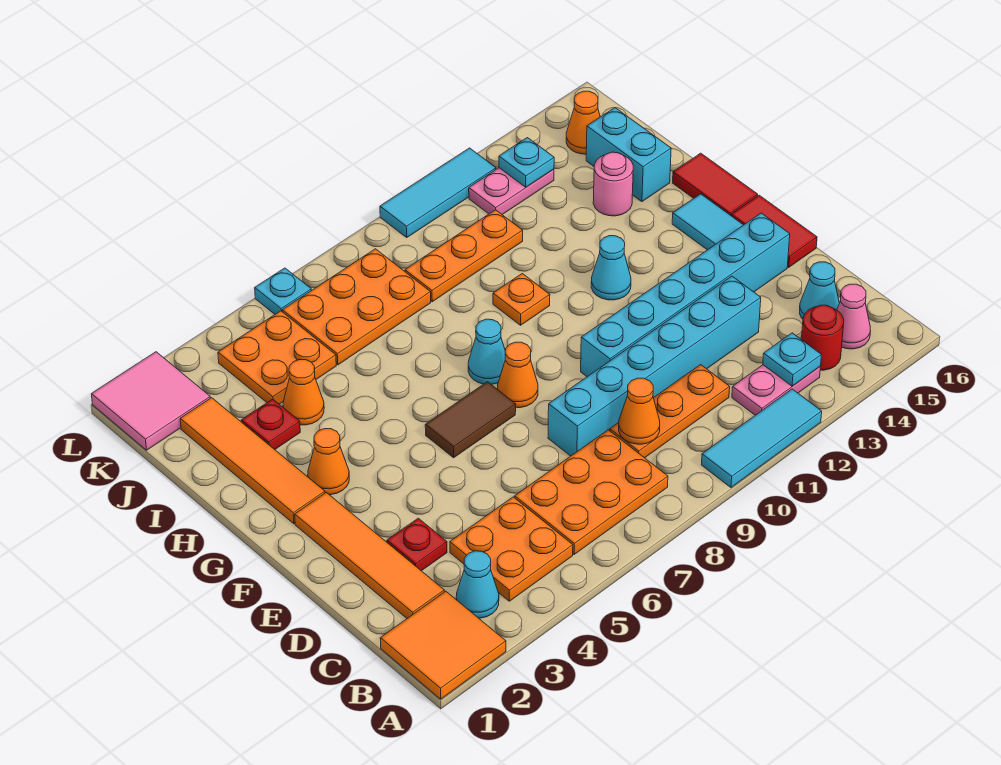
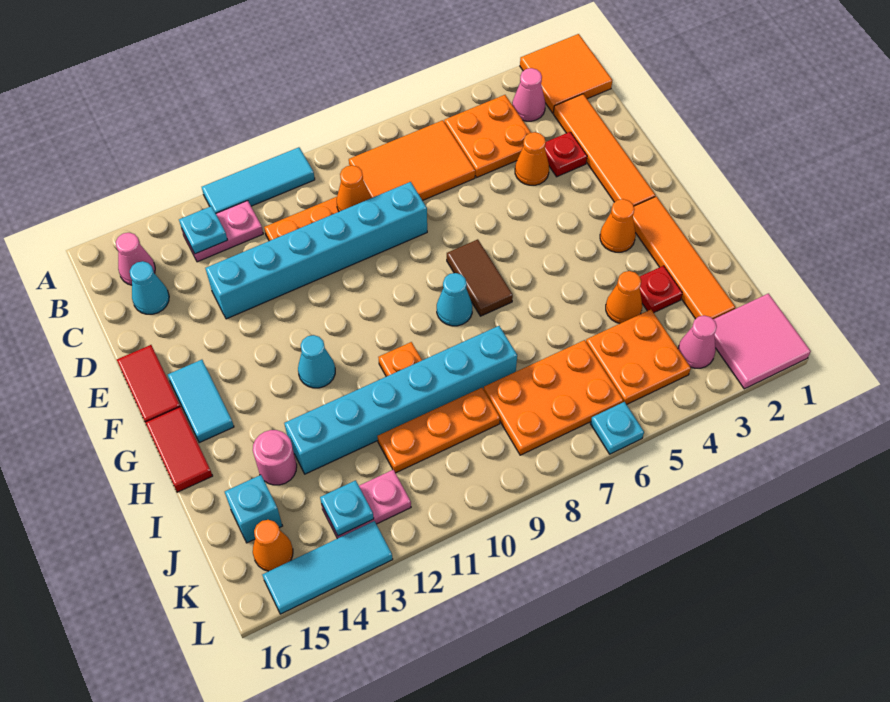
cyan cone B3 level 1 -> pink cone B3 level 1
orange plate B6:C8 level 1 -> orange tile B6:C8 level 1
red round brick B14 level 1 -> none
cyan brick E10:E15 level 1 -> cyan brick I8:I13 level 1
brown tile F6:F7 level 1 -> brown tile F7:G7 level 1
orange cone F8 level 1 -> orange cone D4 level 1
cyan brick I15:J15 level 1 -> cyan brick J15 level 1
none -> pink cone K3 level 1
cyan tile L10:L12 level 1 -> cyan tile L13:L15 level 1

